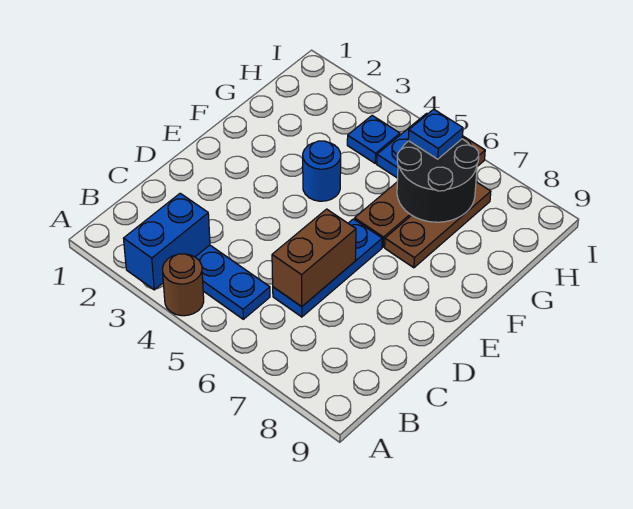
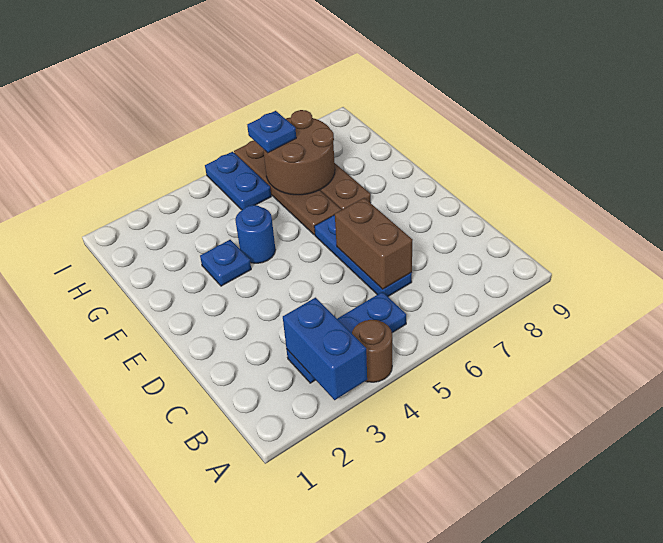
black round brick G6:H7 level 2 -> brown round brick G6:H7 level 2
blue plate H4 level 1 -> blue plate F3 level 1

